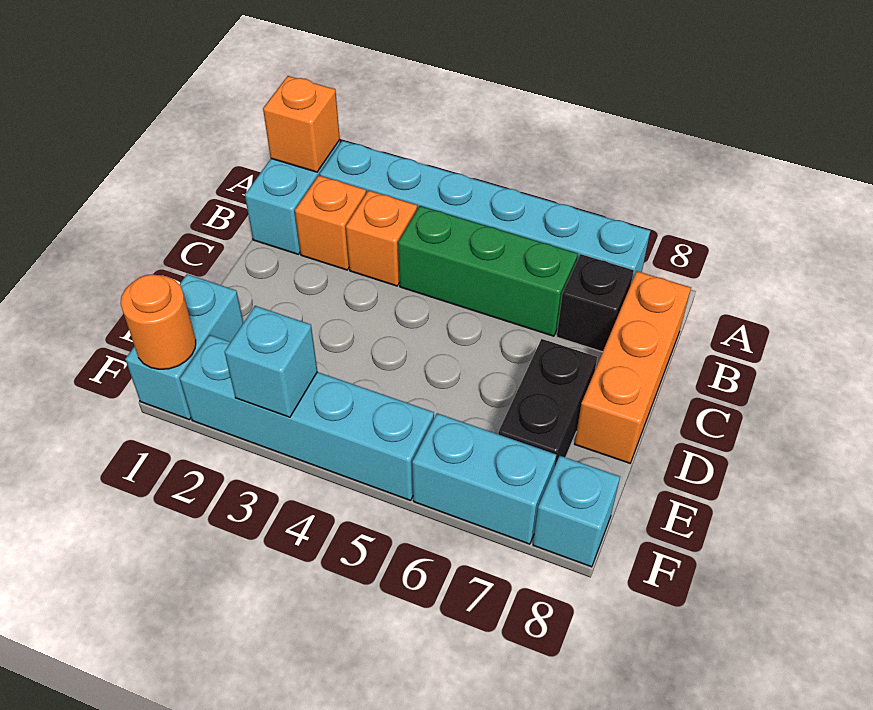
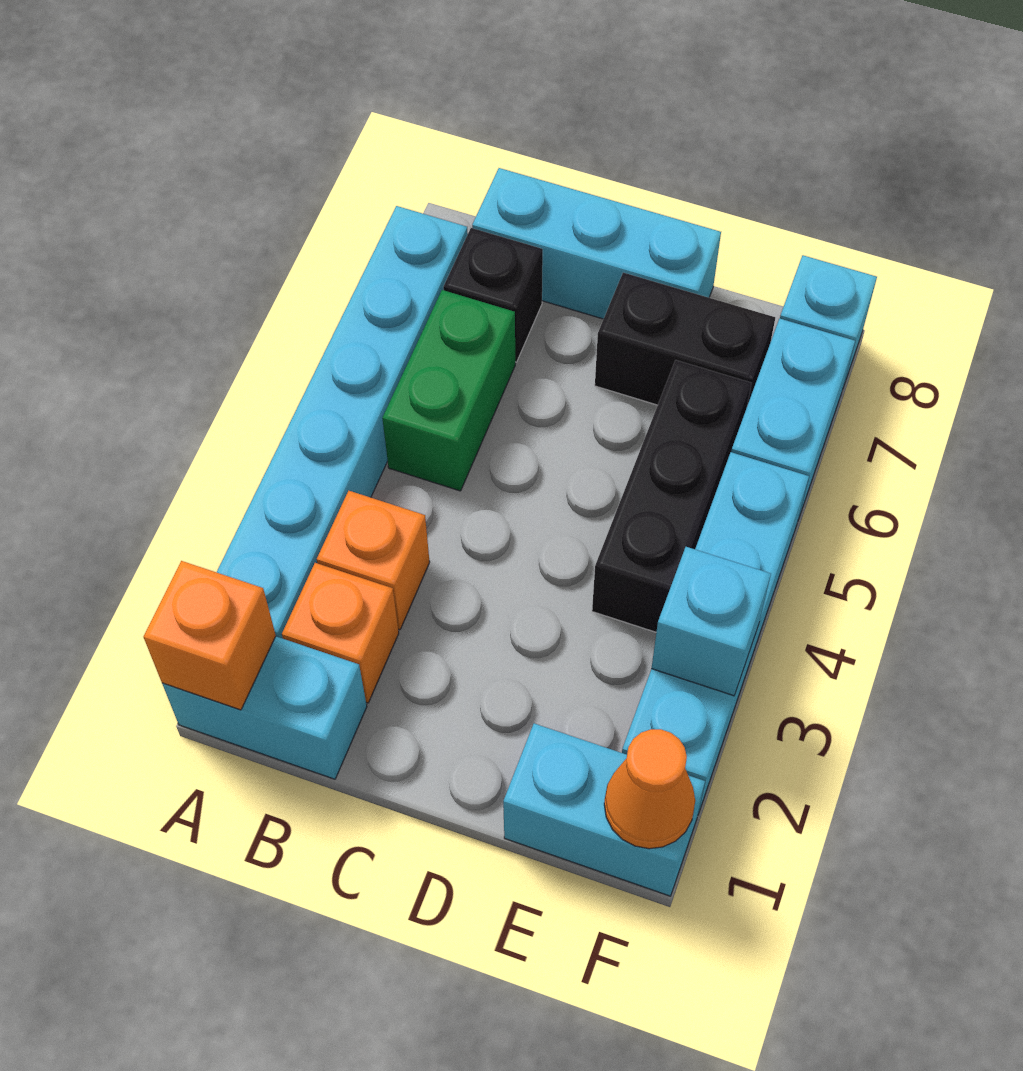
green brick B4:B6 level 1 -> green brick B5:B6 level 1
orange brick B8:D8 level 1 -> cyan brick B8:D8 level 1
none -> black brick E4:E6 level 1
orange round brick F1 level 2 -> orange cone F1 level 2

